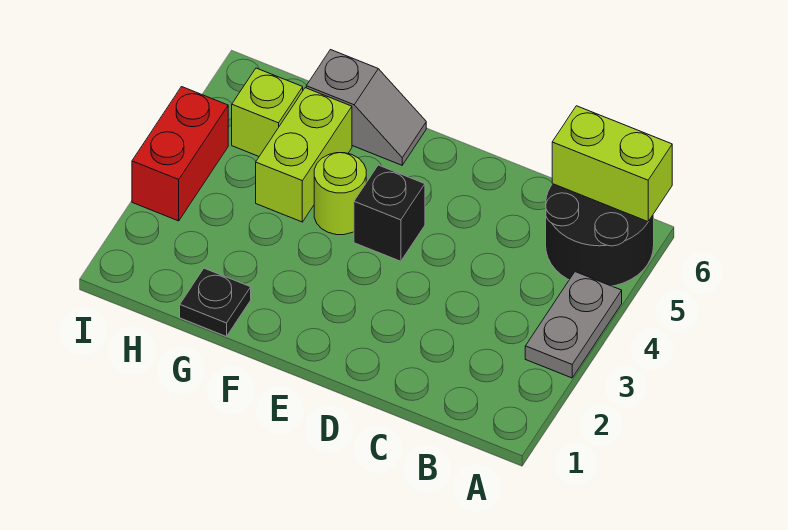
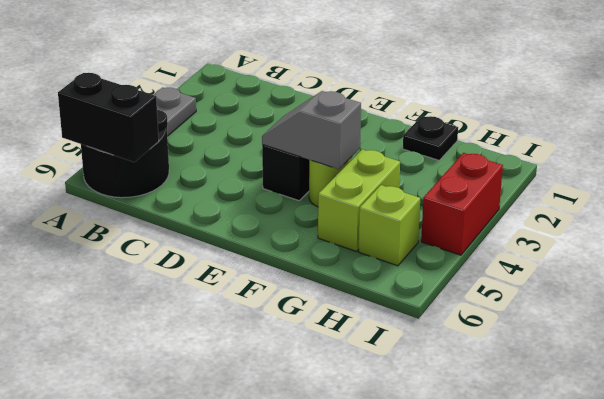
lime brick A6:B6 level 2 -> black brick A6:B6 level 2
grey slope F6:G6 level 1 top G -> grey slope E4:F4 level 2 top F

